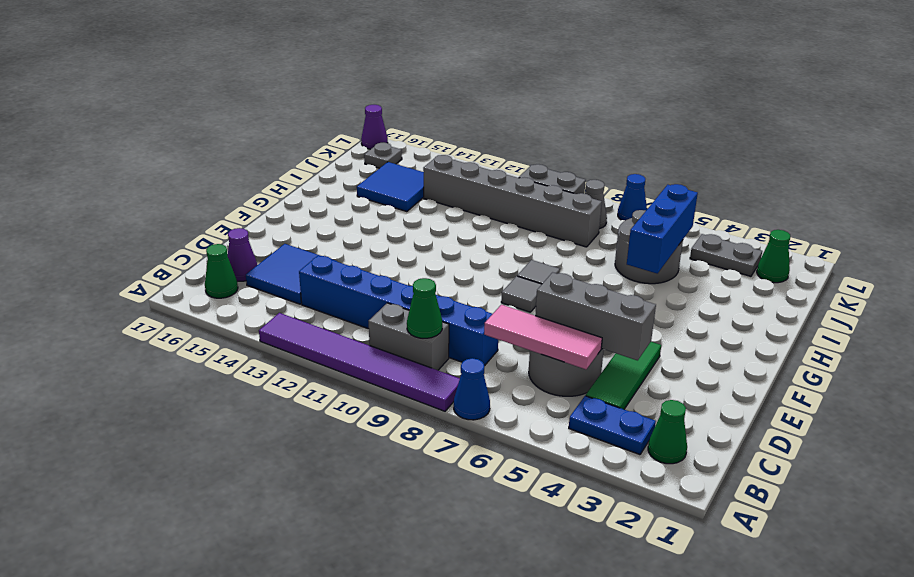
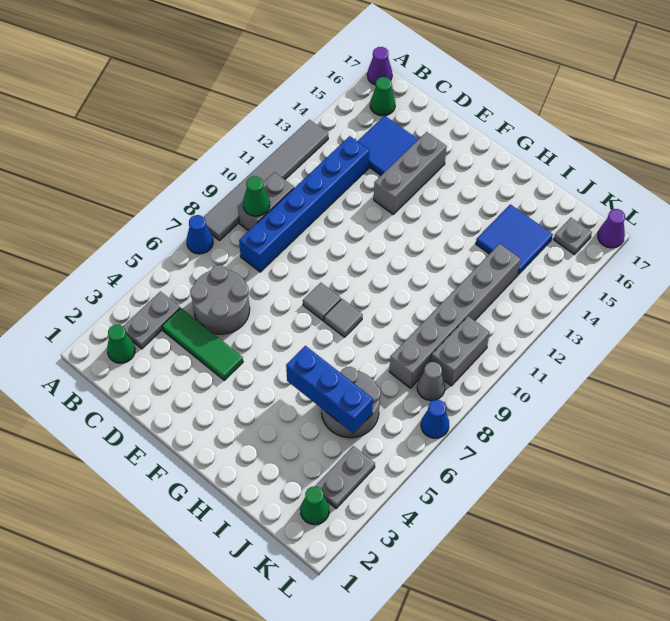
purple tile A8:A13 level 1 -> grey tile A8:A13 level 1
blue plate B3:B4 level 1 -> grey plate B3:B4 level 1
pink tile C5:C7 level 2 -> none
purple cone C16 level 1 -> purple cone A17 level 1
grey brick D4:D6 level 2 -> grey brick E13:E15 level 1

